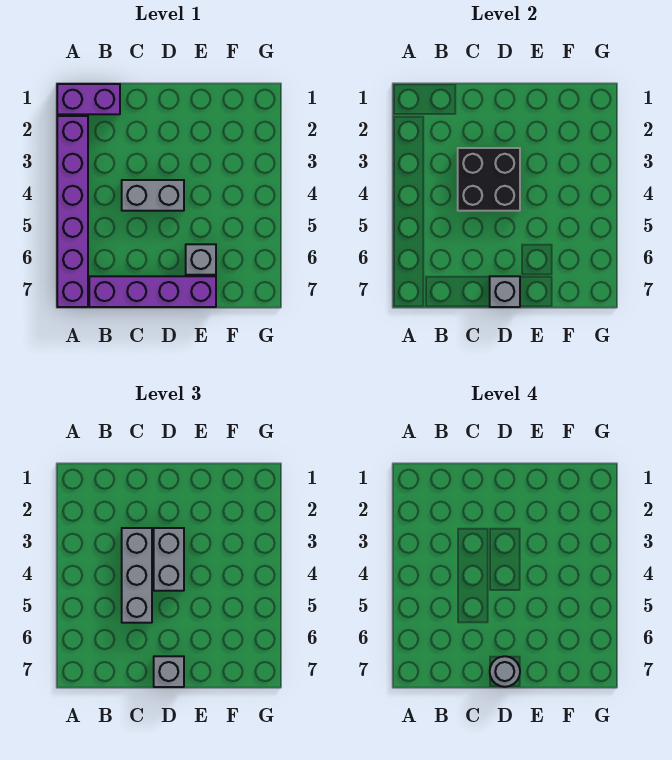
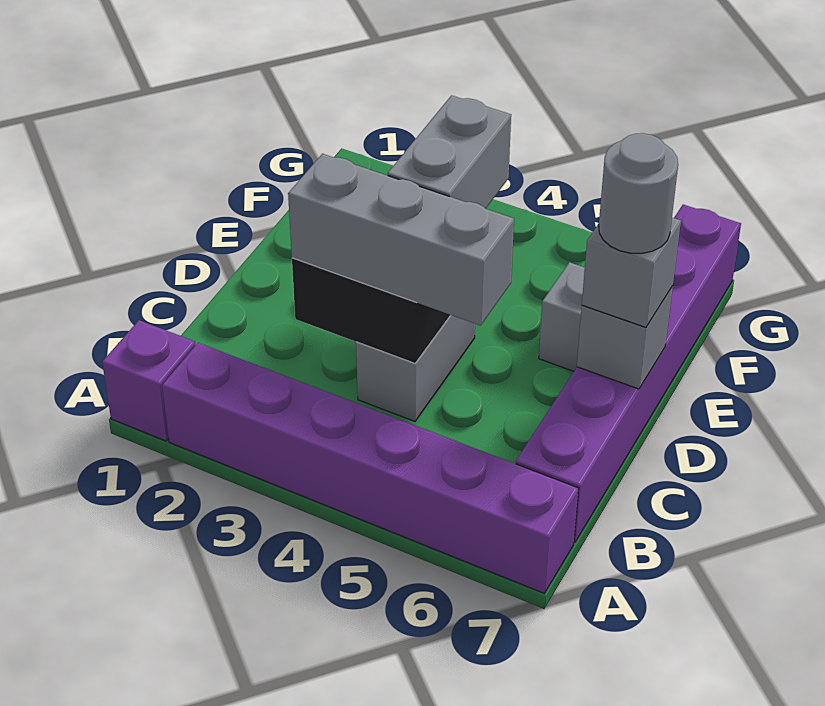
purple brick A1:B1 level 1 -> purple brick A1 level 1
purple brick B7:E7 level 1 -> purple brick B7:G7 level 1
grey brick D3:D4 level 3 -> grey brick D4:E4 level 3

